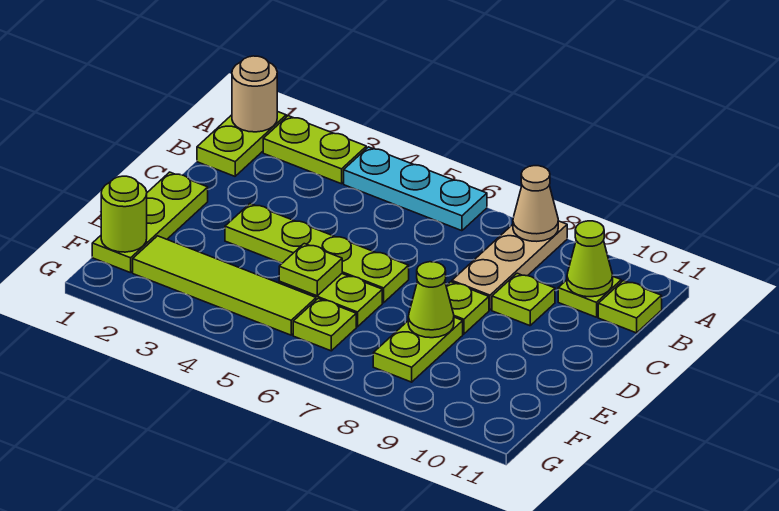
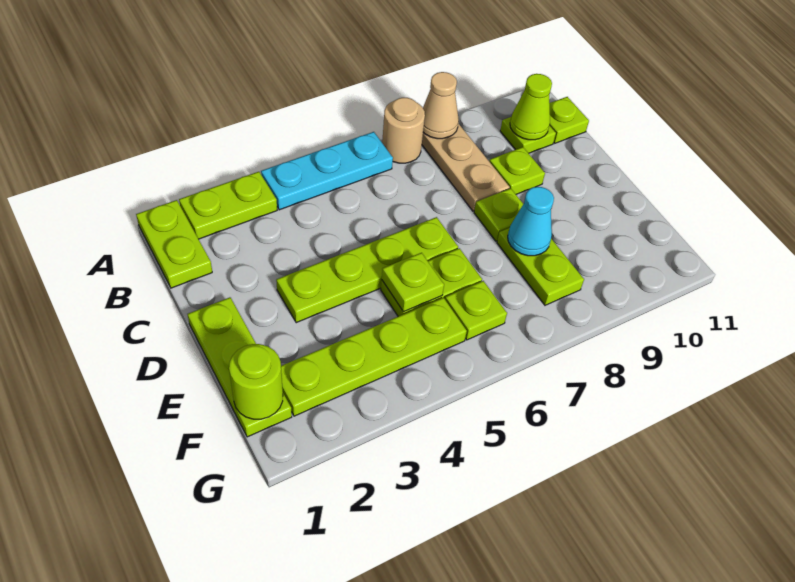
tan round brick A1 level 2 -> tan round brick A7 level 1
lime cone E8 level 2 -> cyan cone E8 level 2
lime tile F2:F5 level 1 -> lime plate F2:F5 level 1

